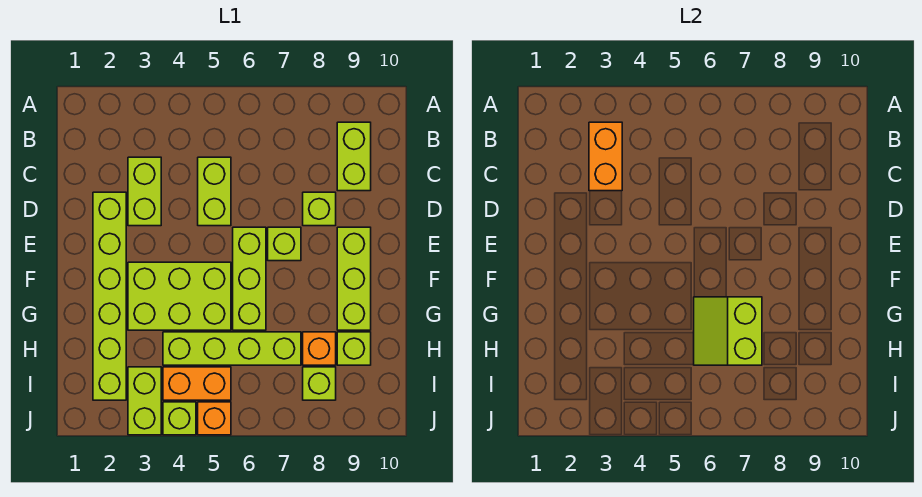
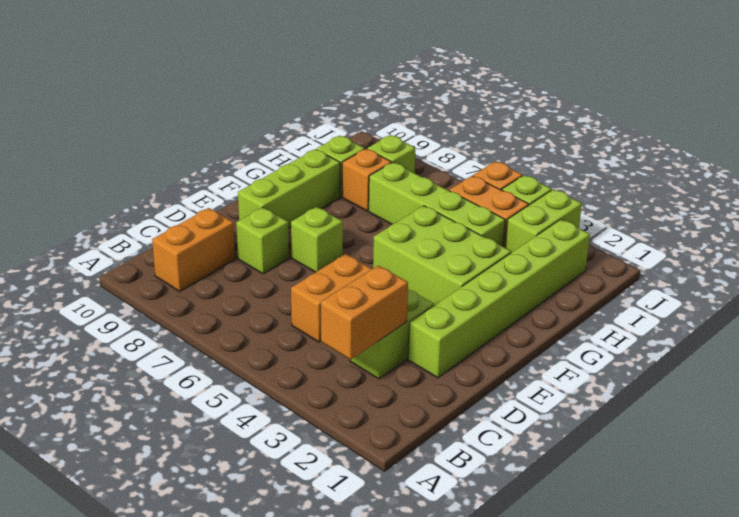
lime brick B9:C9 level 1 -> orange brick B9:C9 level 1
lime brick C5:D5 level 1 -> orange brick C5:D5 level 1
lime brick E6:G6 level 1 -> none
lime slope G6:H7 level 2 top 7 -> none

